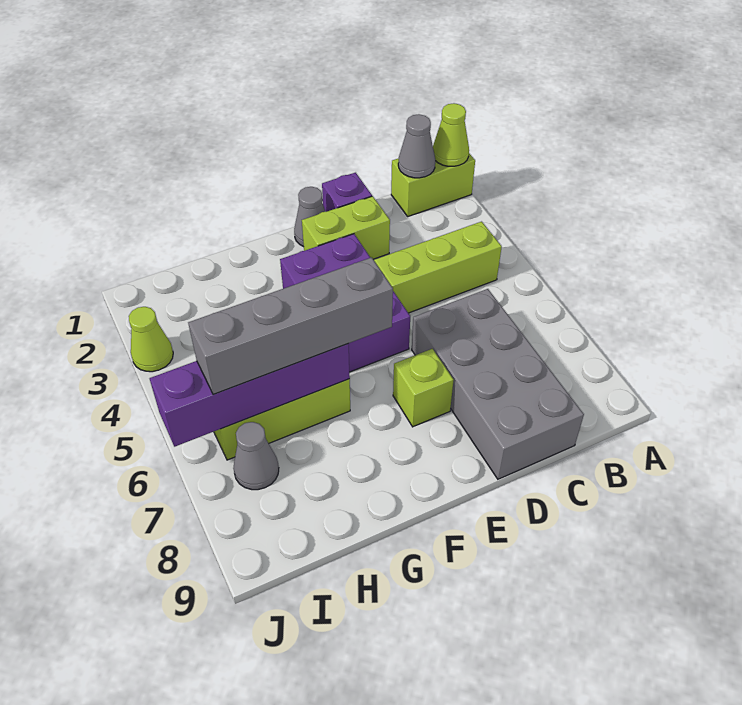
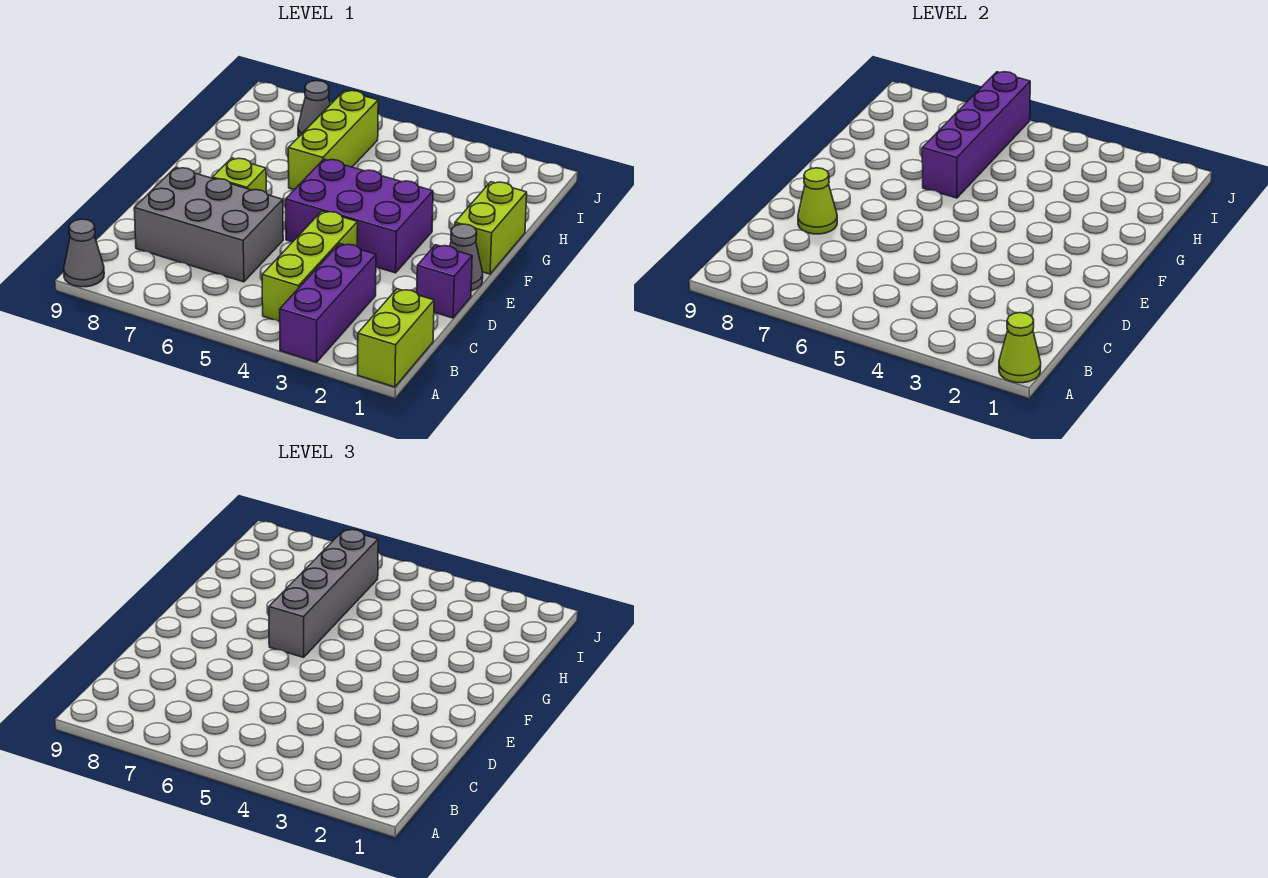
none -> purple brick A3:C3 level 1
grey cone B1 level 2 -> grey cone A9 level 1
grey brick C6:D9 level 1 -> grey brick C6:D8 level 1
lime brick D2:E2 level 1 -> lime brick F1:G1 level 1
lime cone J3 level 1 -> lime cone D8 level 2

